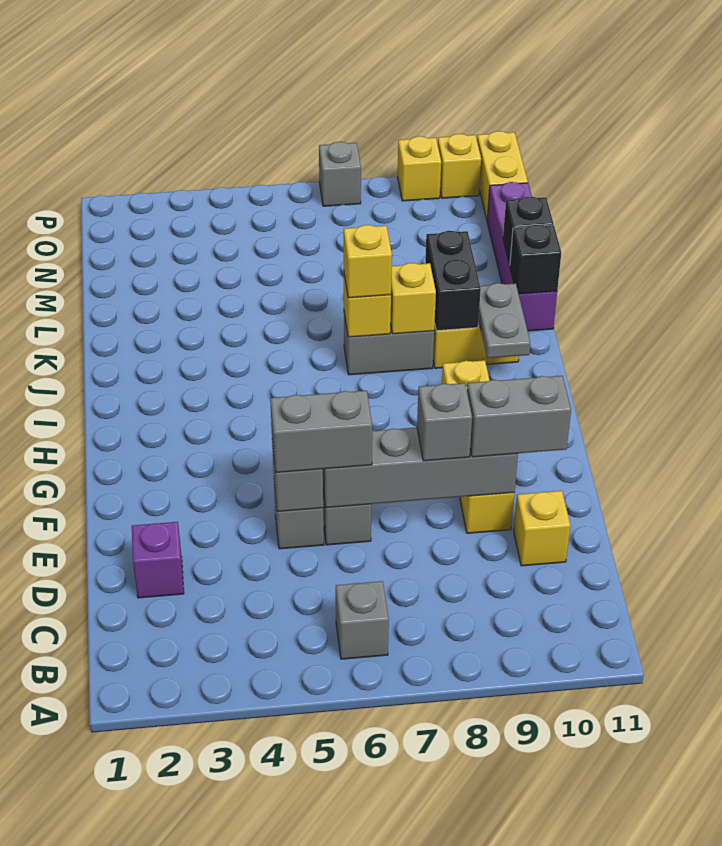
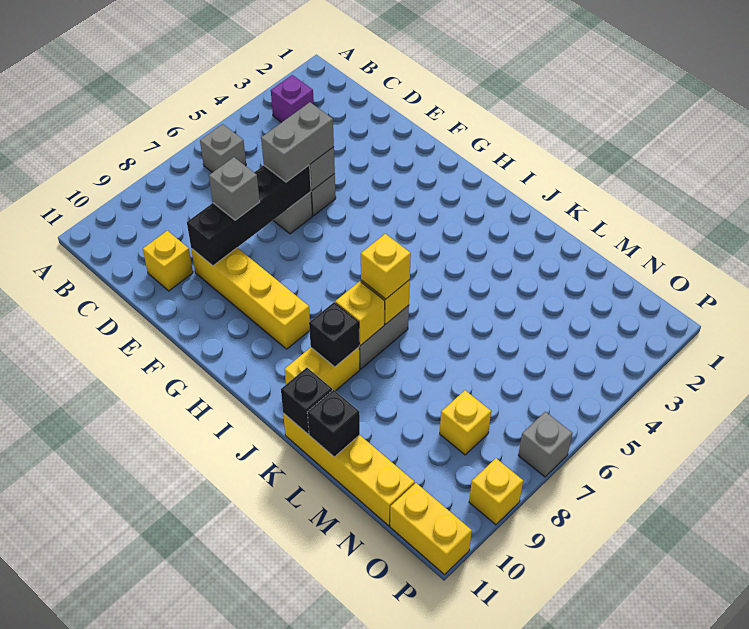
purple brick D2 level 1 -> purple brick B3 level 1
grey brick E6:E9 level 2 -> black brick E6:E9 level 2
grey brick E9:E10 level 3 -> none
grey plate I10:J10 level 2 -> none
black brick J9:K9 level 2 -> black brick J9 level 2
purple brick K11:N11 level 1 -> yellow brick K11:N11 level 1
yellow brick P10 level 1 -> yellow brick N8 level 1

